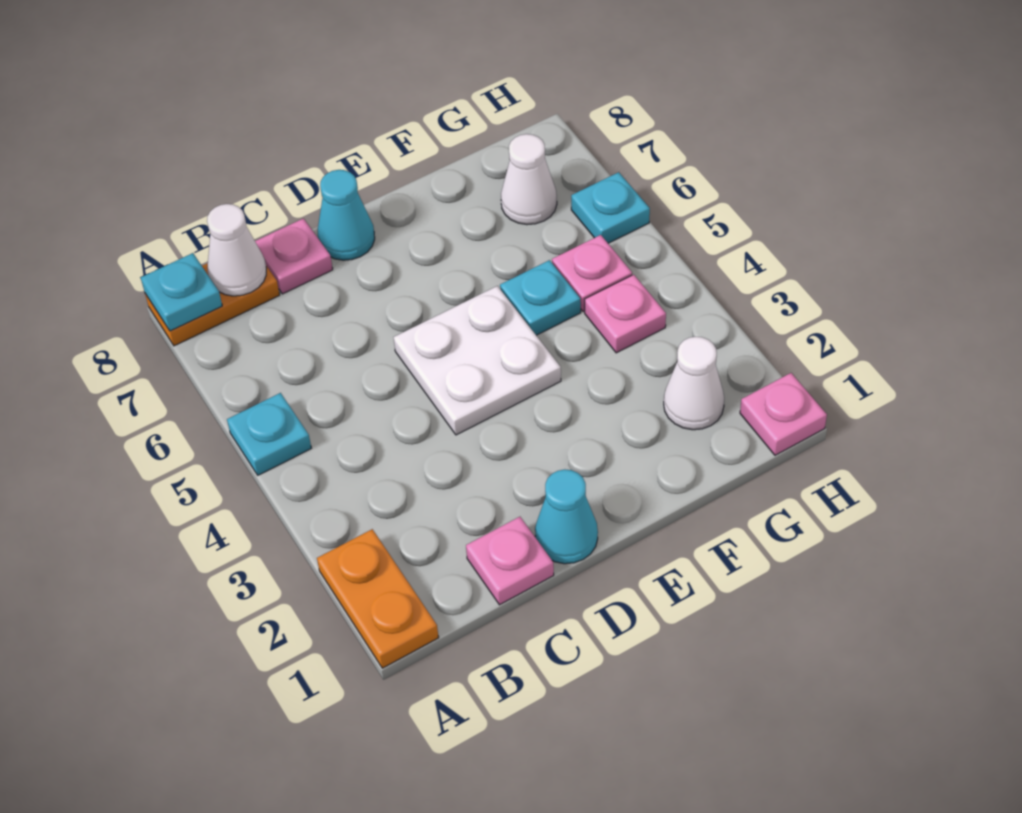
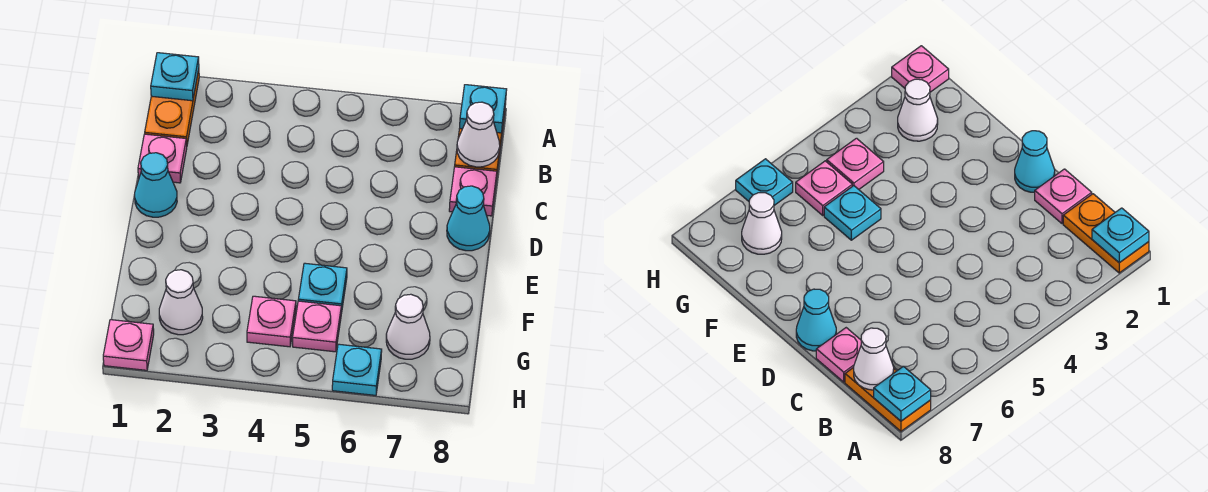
orange plate A1:A2 level 1 -> orange plate A1:B1 level 1
cyan plate A5 level 1 -> cyan plate A1 level 2
white plate D4:E5 level 1 -> none

